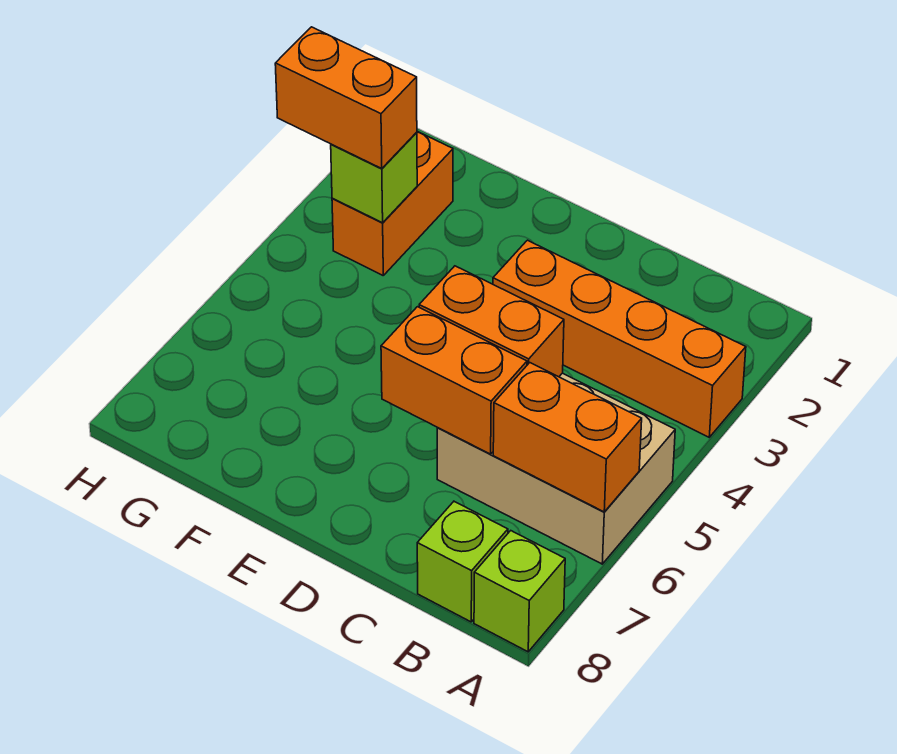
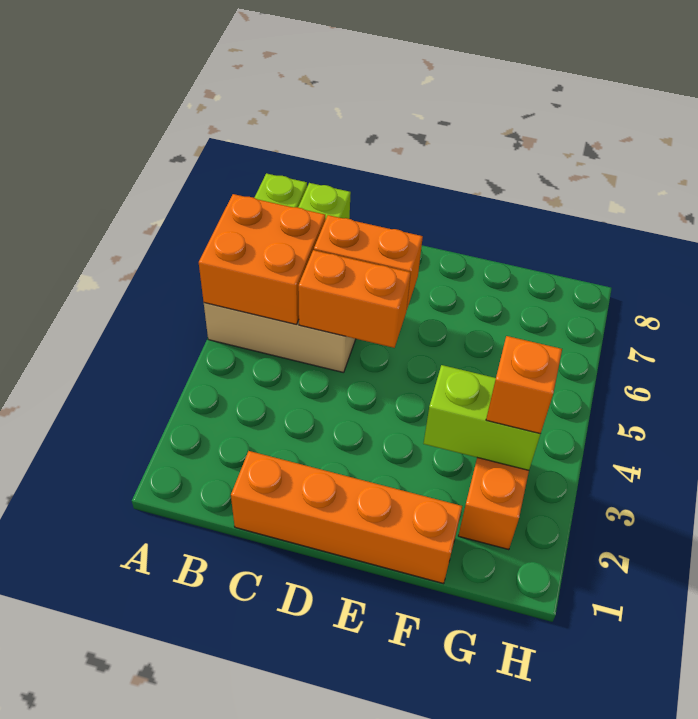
orange brick A3:D3 level 1 -> orange brick C1:F1 level 1
orange brick A6:B6 level 2 -> orange brick A5:B6 level 2
lime brick G3 level 2 -> lime brick F3:G3 level 2
orange brick G3:H3 level 3 -> orange brick G3 level 3

